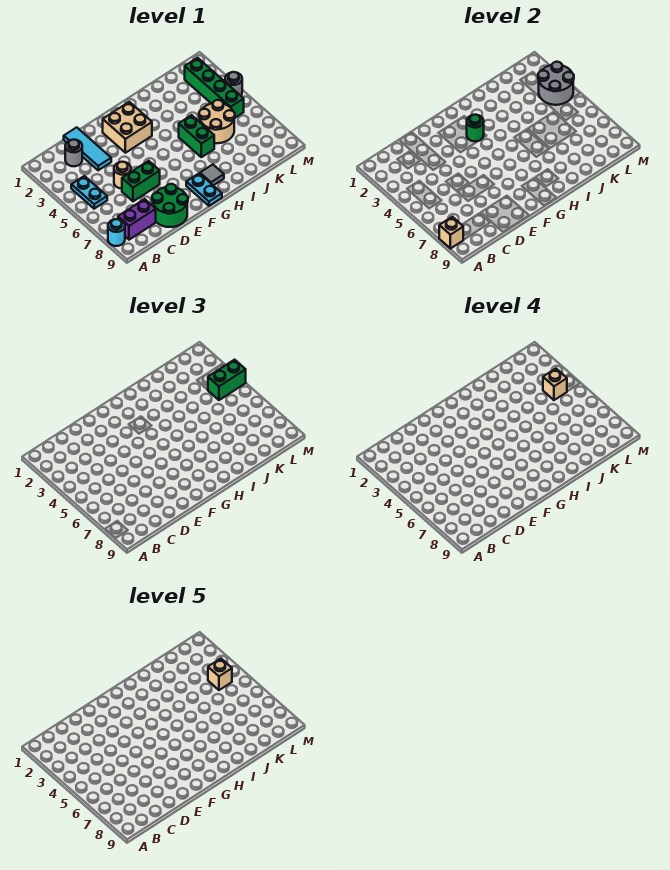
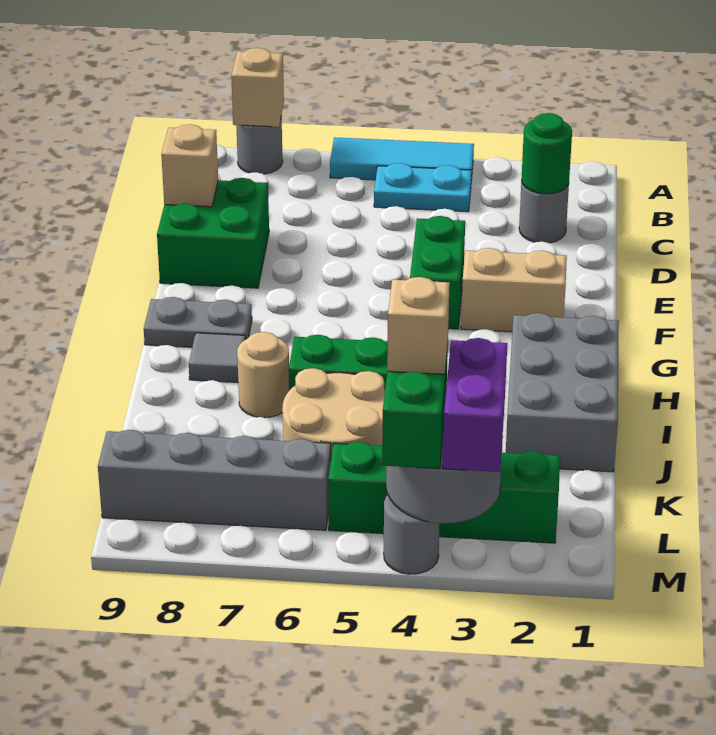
cyan round brick A8 level 1 -> grey round brick A8 level 1
purple brick B8:C8 level 1 -> purple brick L3:M3 level 3
cyan tile D1:D3 level 1 -> cyan tile A4:A6 level 1
tan round brick D5 level 1 -> tan round brick I7 level 1
green brick D6:E6 level 1 -> green brick E4:F4 level 1
green round brick D8:E9 level 1 -> green brick D8:E9 level 1
tan brick F2:G3 level 1 -> tan brick F2:F3 level 1
green round brick G3 level 2 -> green round brick C2 level 2
cyan plate G8:G9 level 1 -> grey plate G8:G9 level 1
none -> grey brick H1:J2 level 1
tan brick L4 level 5 -> tan brick D9 level 2
none -> grey brick L6:L9 level 1

